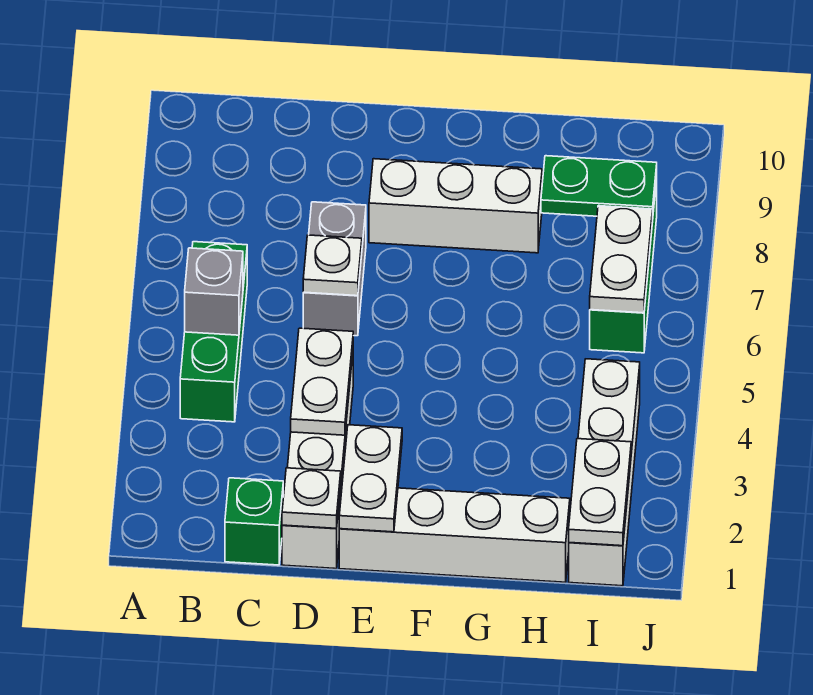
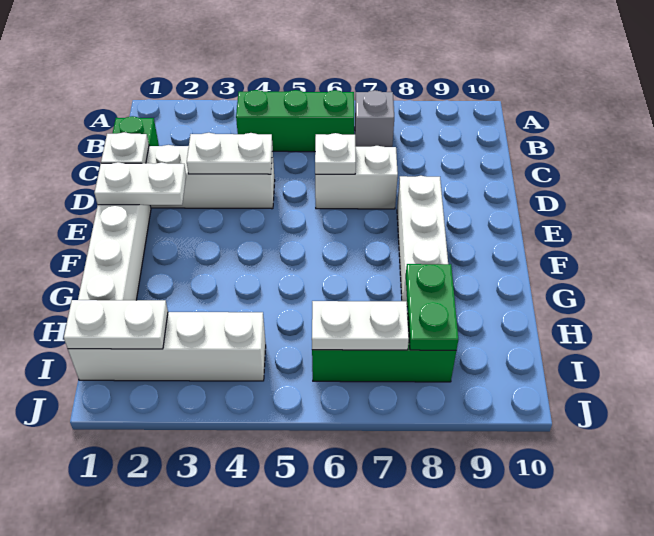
grey brick B5 level 2 -> grey brick B7 level 1
grey brick D6:D7 level 1 -> white brick D6:D7 level 1

